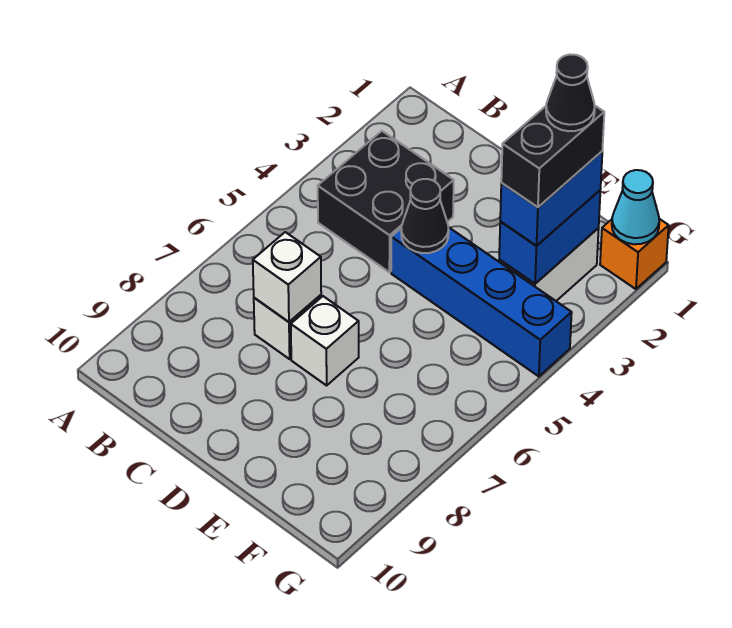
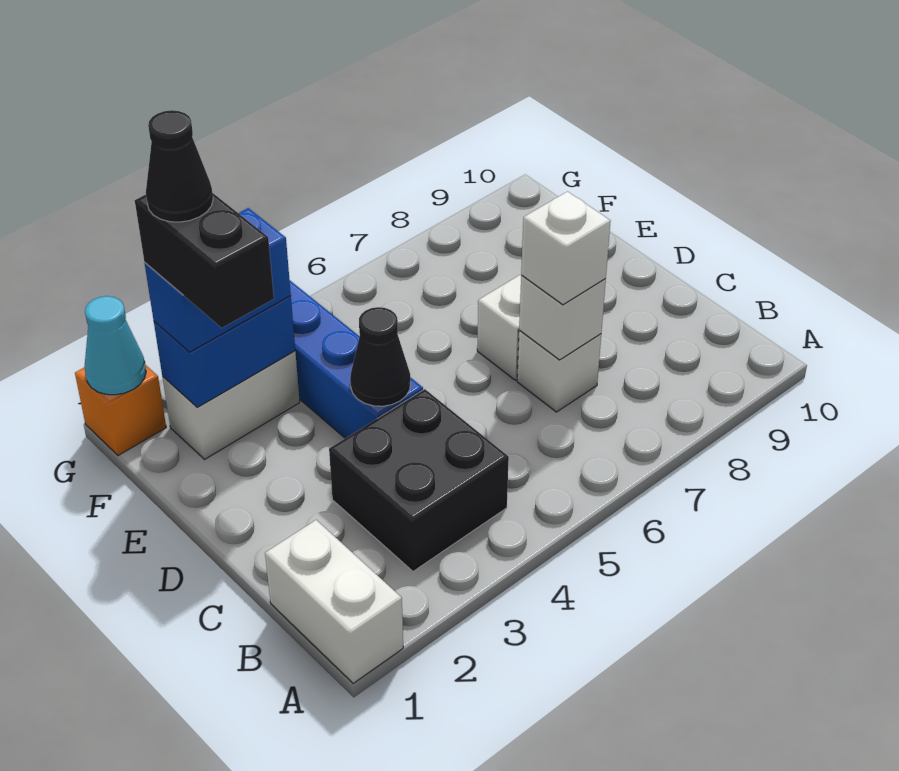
none -> white brick A1:B1 level 1
none -> white brick C7 level 3
black brick F2:F3 level 4 -> black brick E2:F2 level 4

